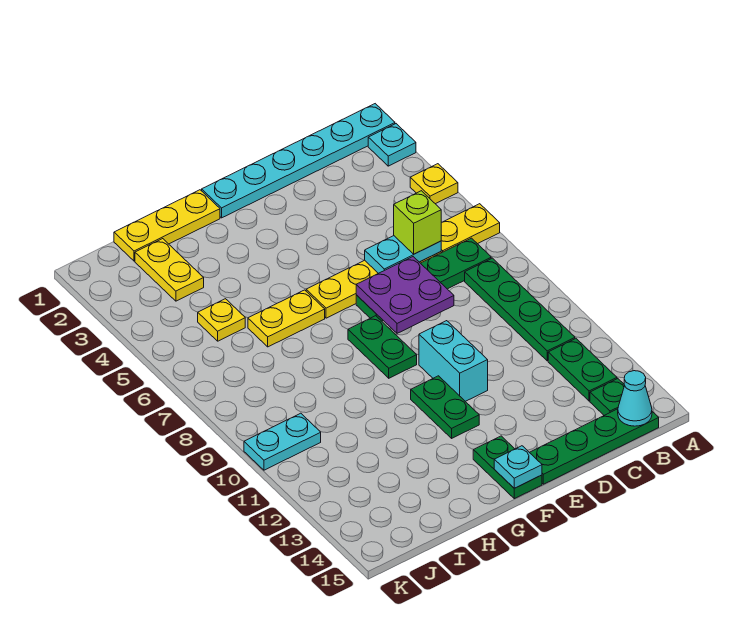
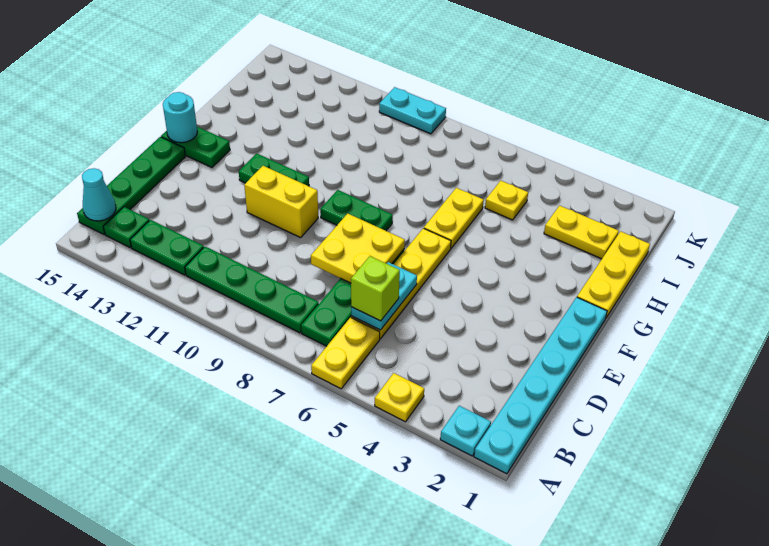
purple plate D7:E8 level 2 -> yellow plate D7:E8 level 2
cyan brick E10:E11 level 1 -> yellow brick E10:E11 level 1
cyan plate F15 level 2 -> cyan round brick F15 level 2
cyan plate J10:K10 level 1 -> cyan plate K9:K10 level 1

